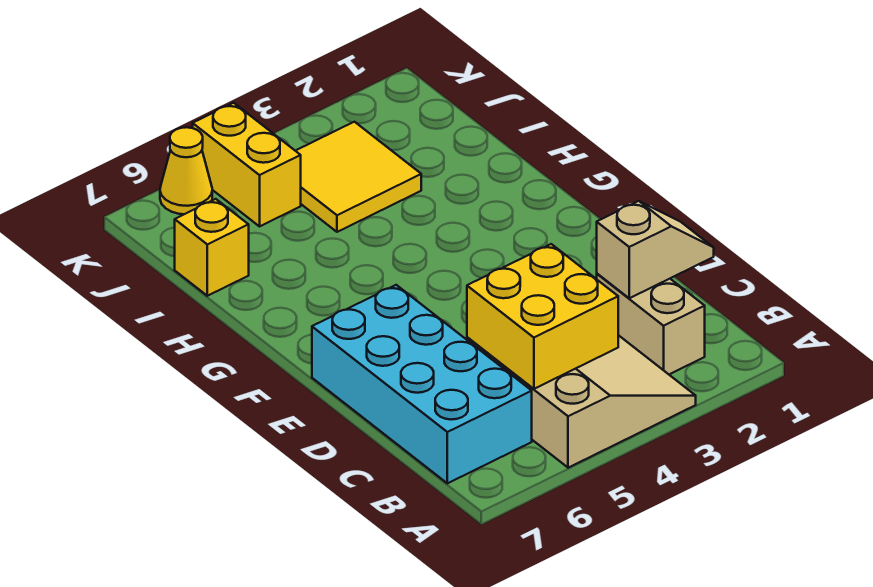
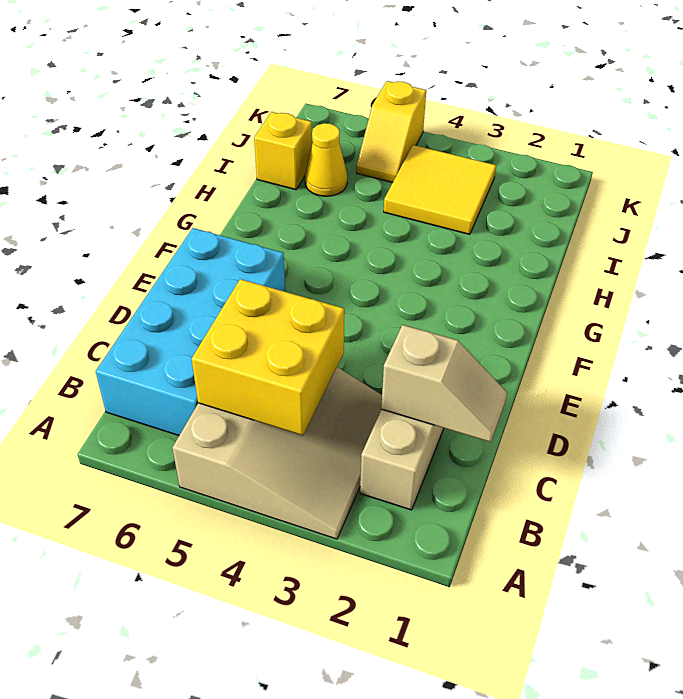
yellow brick J5:K5 level 1 -> yellow slope J5:K5 level 1 top K
yellow cone K6 level 1 -> yellow cone I6 level 1

